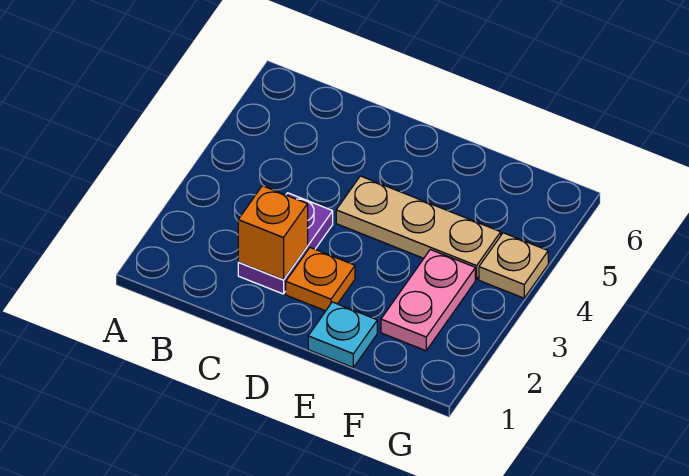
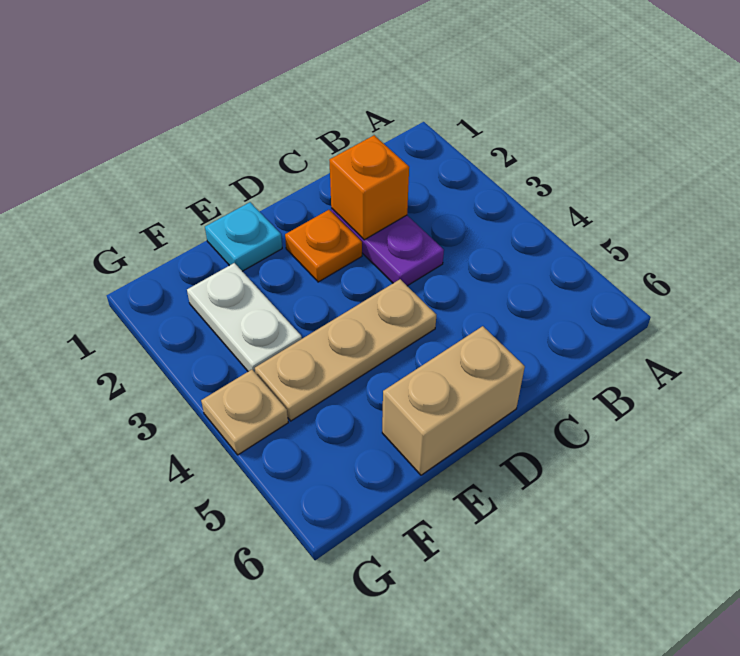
none -> tan brick D6:E6 level 1
pink plate F2:F3 level 1 -> white plate F2:F3 level 1

